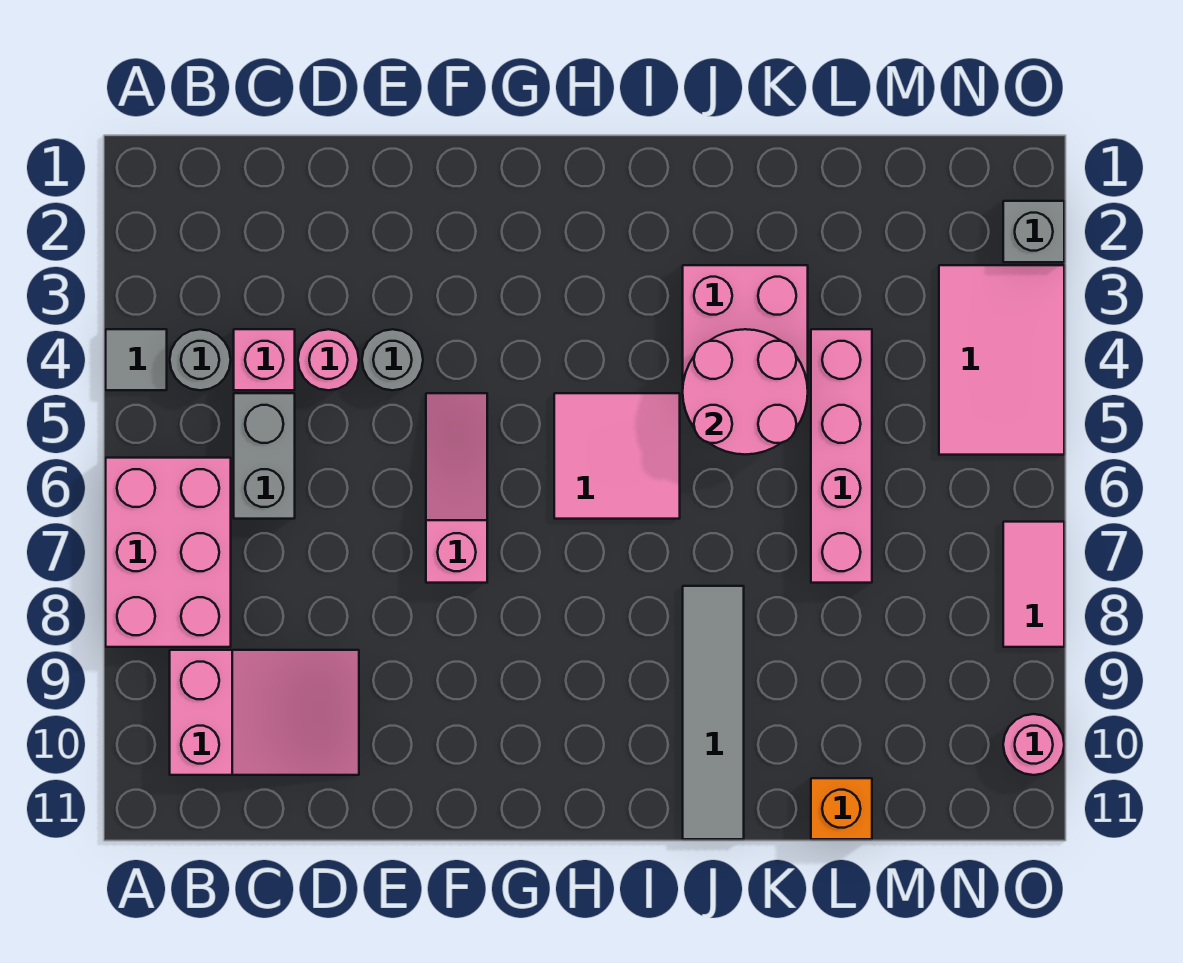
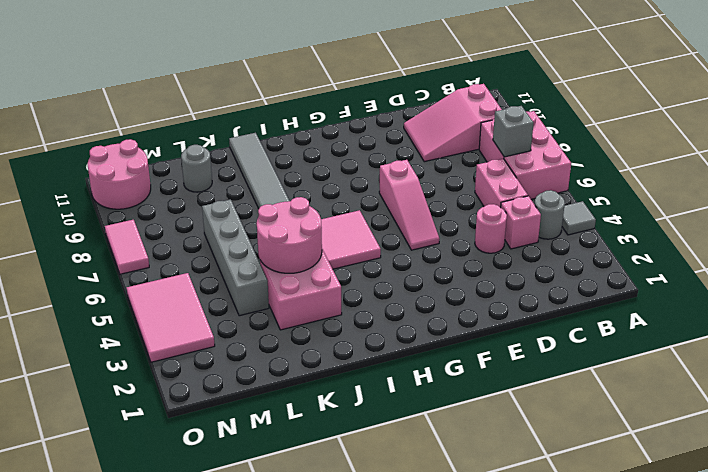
grey brick C5:C6 level 1 -> pink brick C5:C6 level 1
grey round brick E4 level 1 -> grey round brick L10 level 1
pink brick L4:L7 level 1 -> grey brick L4:L7 level 1
orange brick L11 level 1 -> none
grey brick O2 level 1 -> grey brick B7 level 2
pink round brick O10 level 1 -> pink round brick N10:O11 level 1

